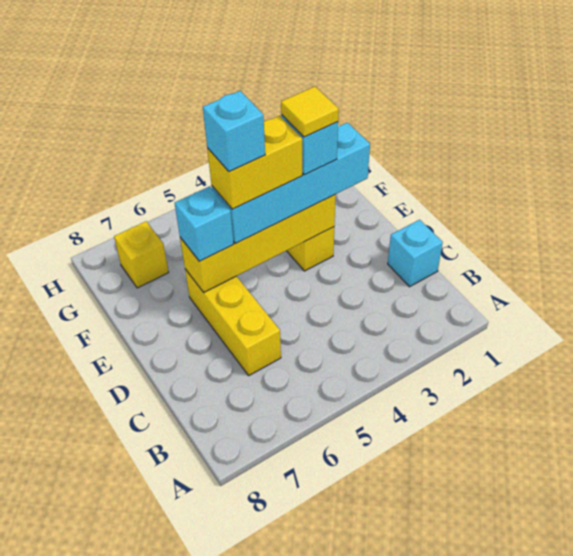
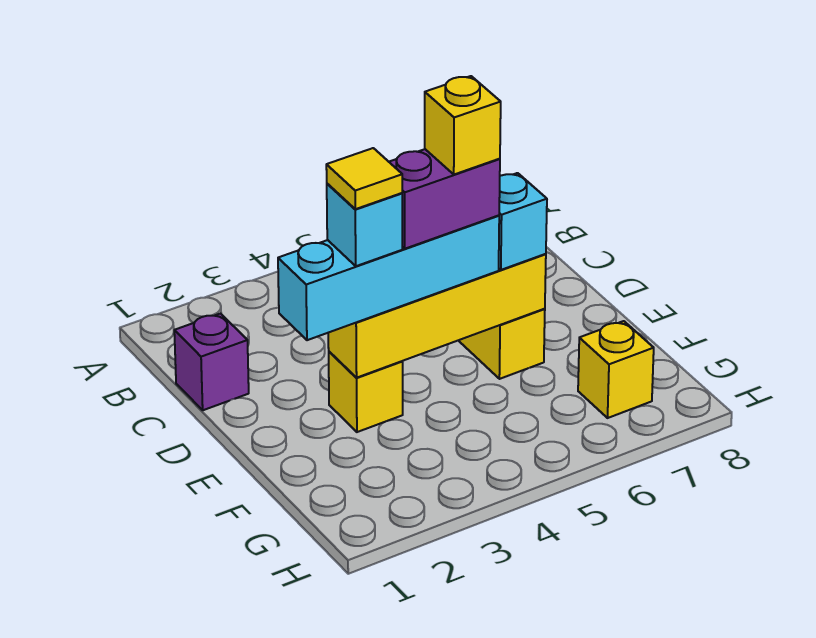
cyan brick C1 level 1 -> purple brick C1 level 1
yellow brick E4:E5 level 4 -> purple brick E4:E5 level 4
cyan brick E5 level 5 -> yellow brick E5 level 5

